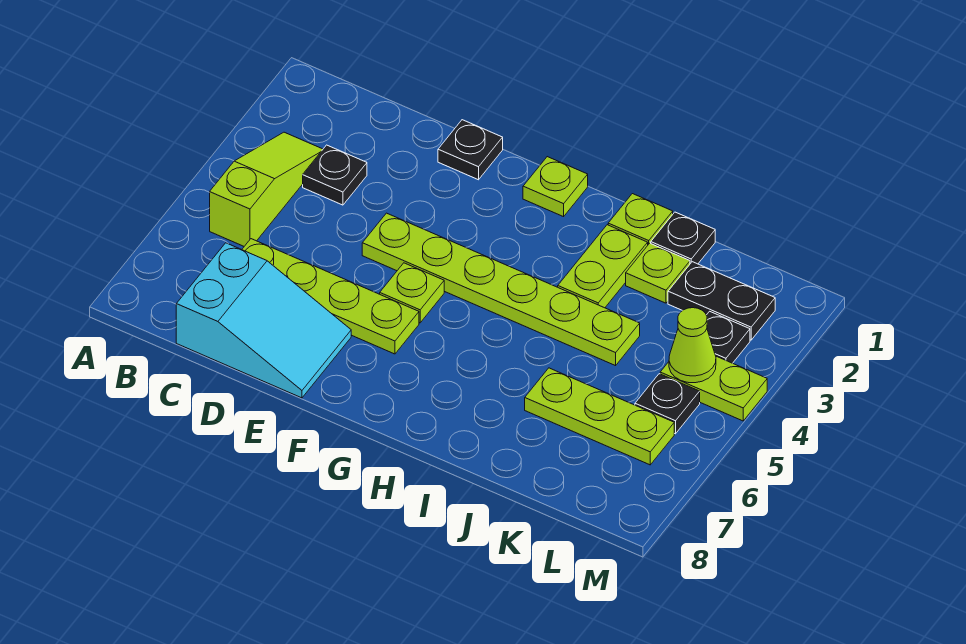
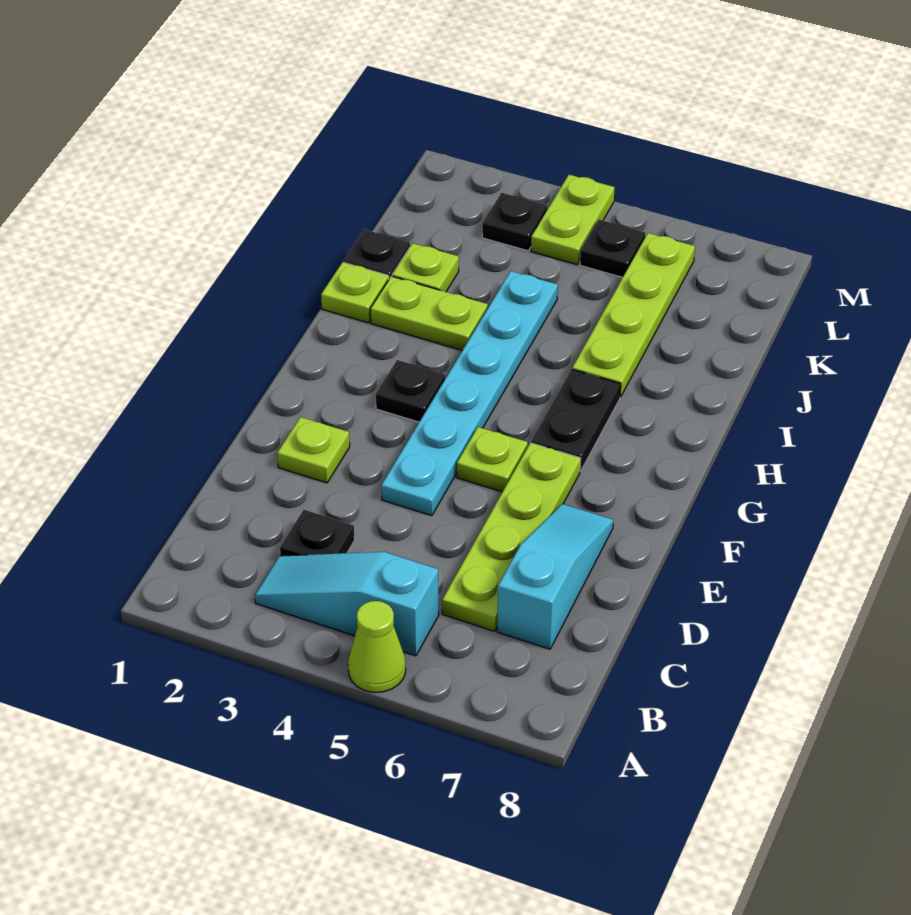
lime slope B3:B5 level 1 top 5 -> cyan slope B3:B5 level 1 top 5
cyan slope C7:E8 level 1 top C -> cyan slope C7:E7 level 1 top C
black plate E1 level 1 -> black plate G3 level 1
lime plate E4:J4 level 1 -> cyan plate E4:J4 level 1
lime plate G1 level 1 -> lime plate E2 level 1
lime plate J6:L6 level 1 -> lime plate I6:L6 level 1
black plate K2:L2 level 1 -> black plate G6:H6 level 1
lime cone L4 level 2 -> lime cone A5 level 1

